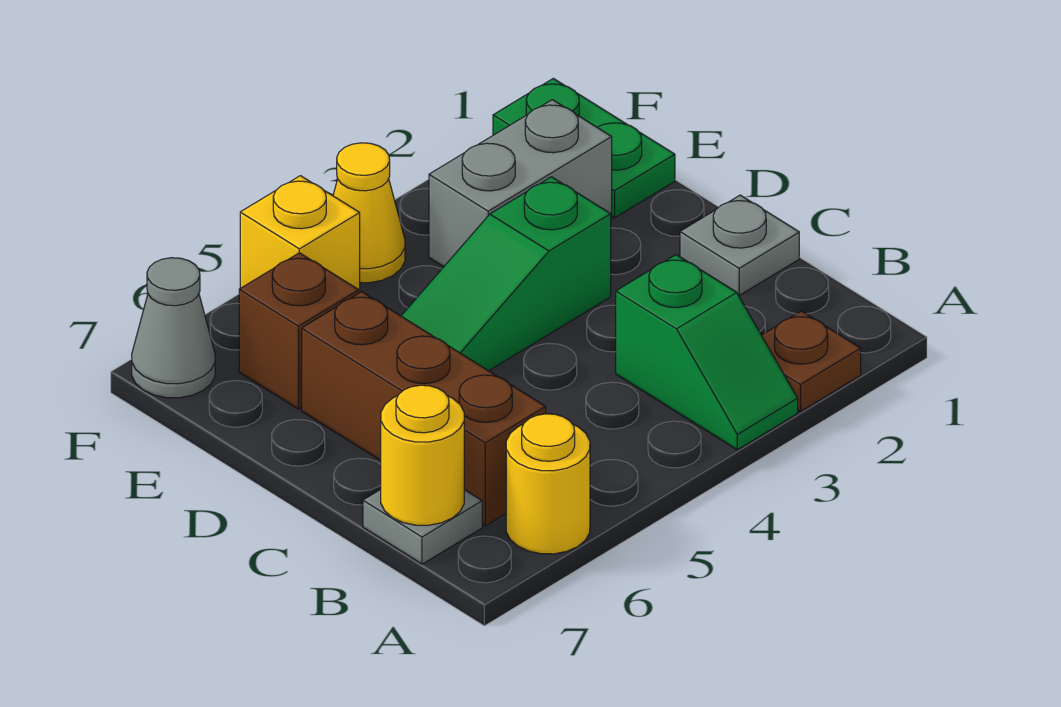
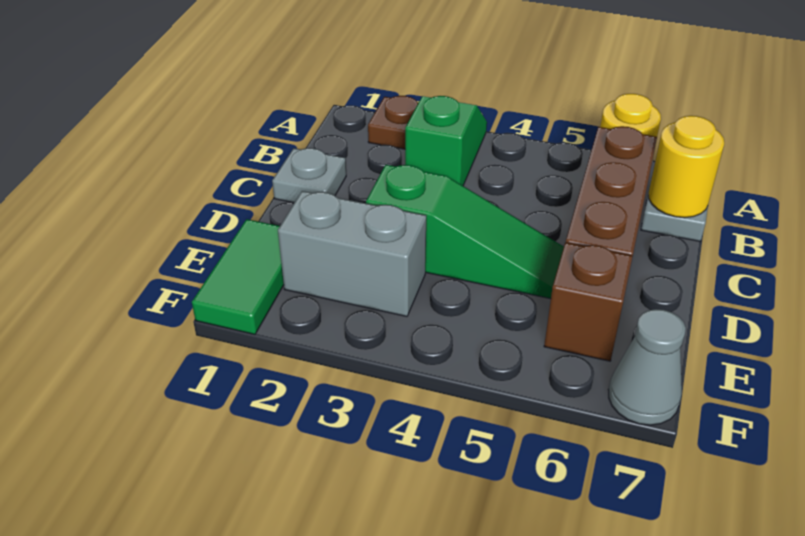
green plate E1:F1 level 1 -> green tile E1:F1 level 1
yellow cone F4 level 1 -> none
yellow brick F5 level 1 -> none

